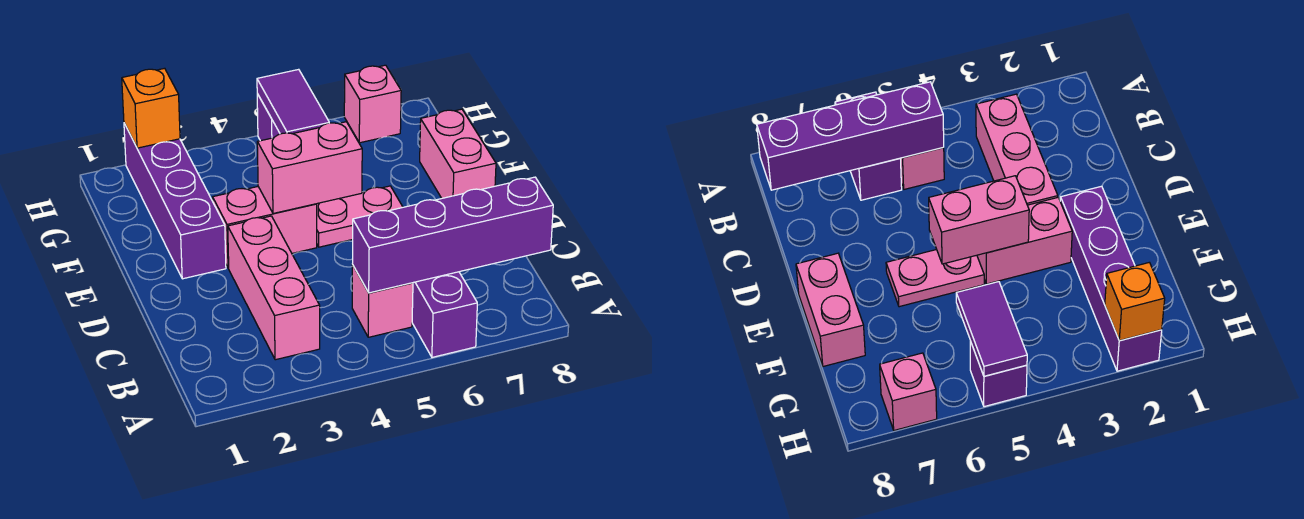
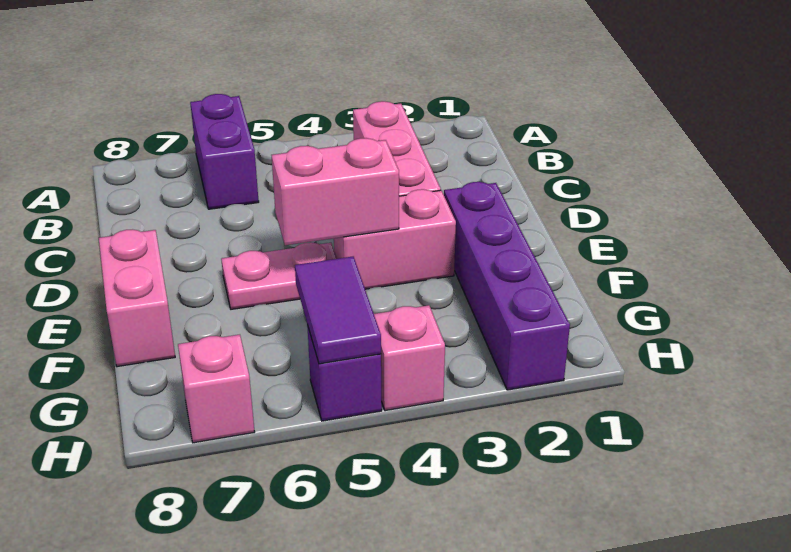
pink brick B5 level 1 -> pink brick H4 level 1
purple brick B5:B8 level 2 -> none
orange brick H2 level 2 -> none

